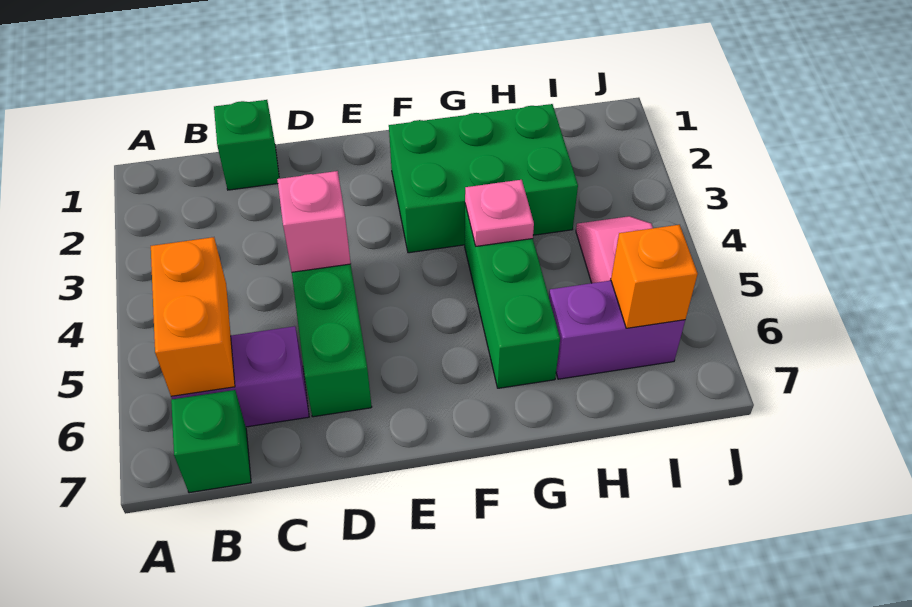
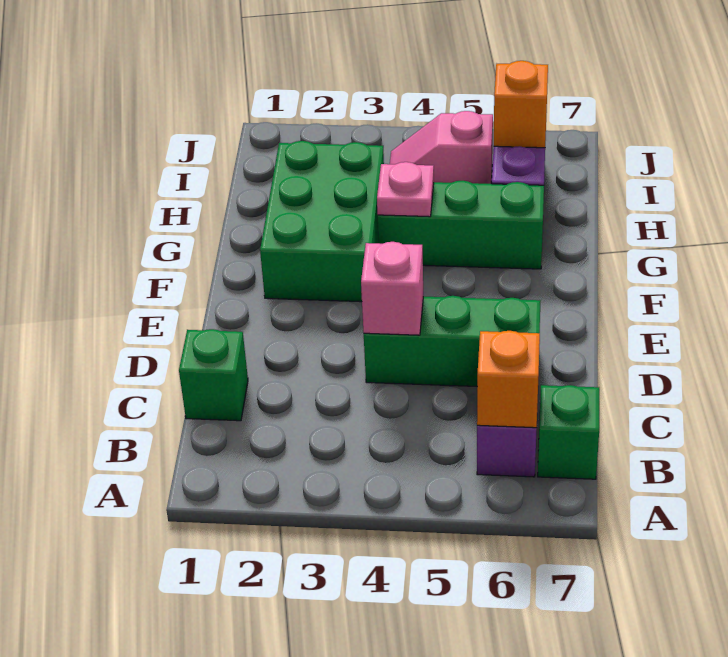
orange brick B5:B6 level 2 -> orange brick B6 level 2

